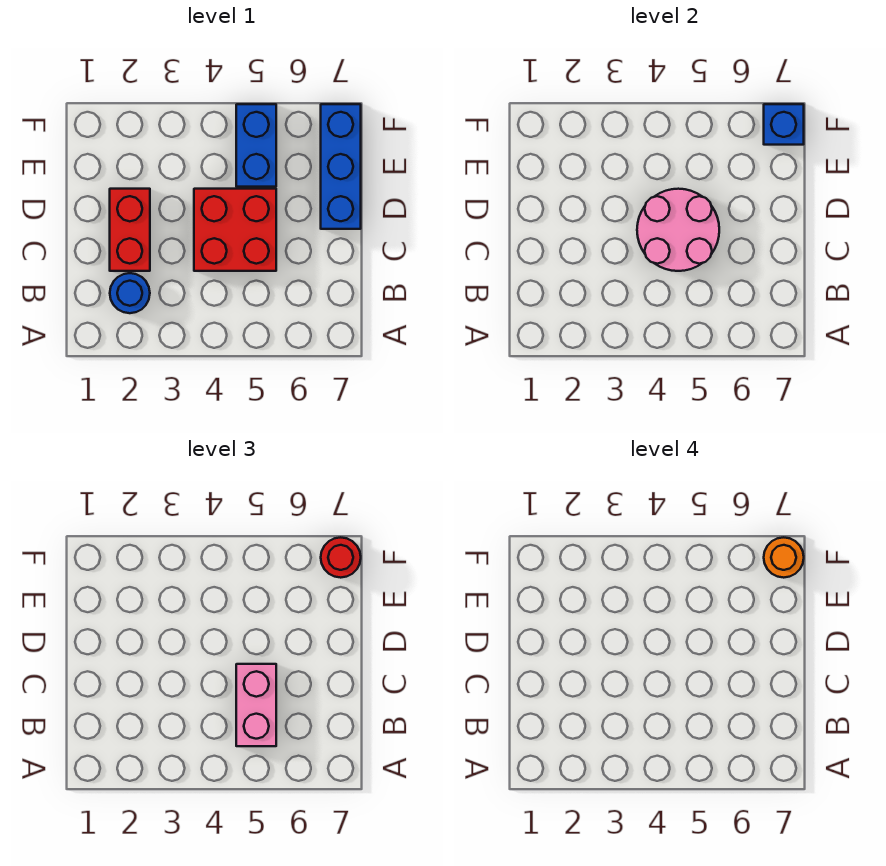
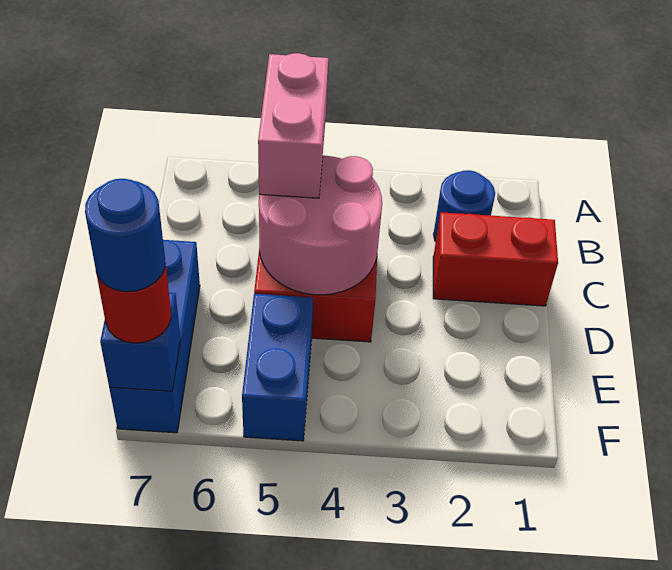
red brick C2:D2 level 1 -> red brick C1:C2 level 1
orange round brick F7 level 4 -> blue round brick F7 level 4

